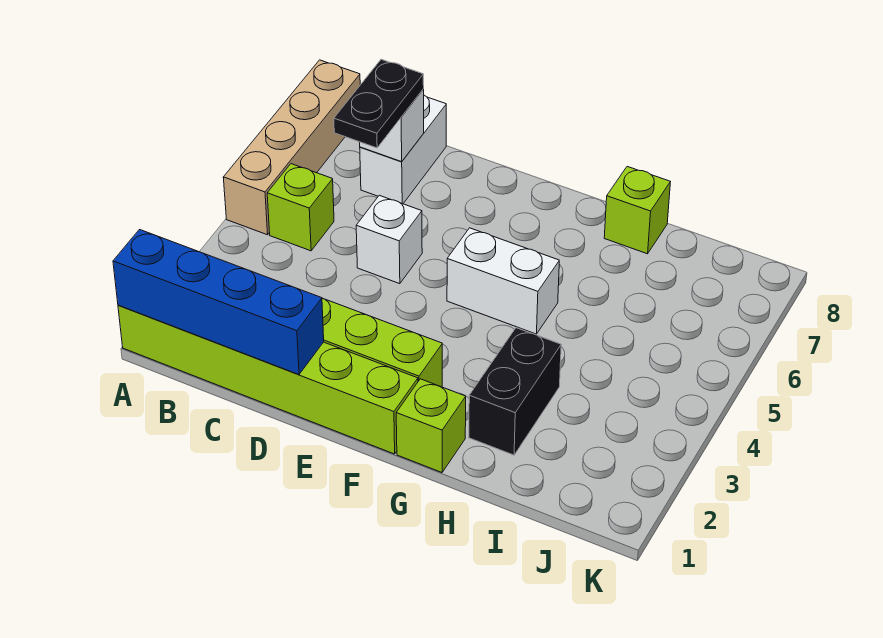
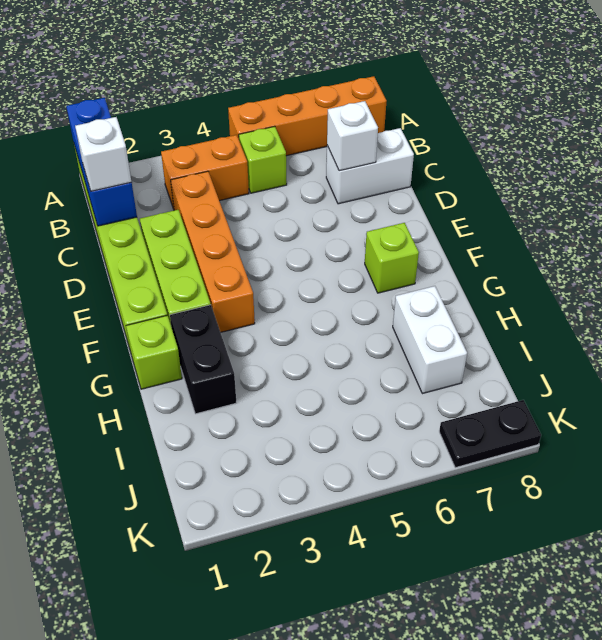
blue brick A1:D1 level 2 -> blue brick A1:C1 level 2
tan brick A5:A8 level 1 -> orange brick A5:A8 level 1
none -> orange brick B3:B4 level 1
none -> orange brick C3:F3 level 1
black plate C6:C7 level 3 -> black plate K7:K8 level 1
white brick D5 level 1 -> white brick C1 level 3
white brick F5:G5 level 1 -> white brick H7:I7 level 1
black brick H2:H3 level 1 -> black brick G2:H2 level 1
lime brick H8 level 1 -> lime brick F7 level 1

